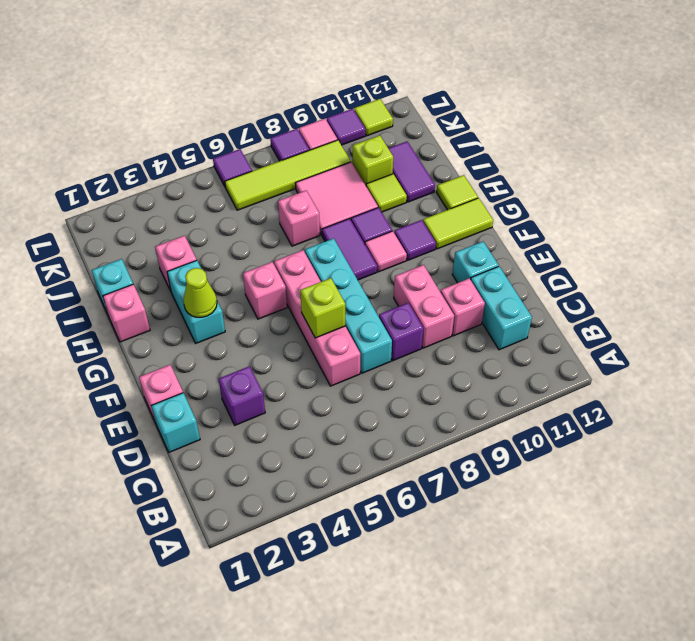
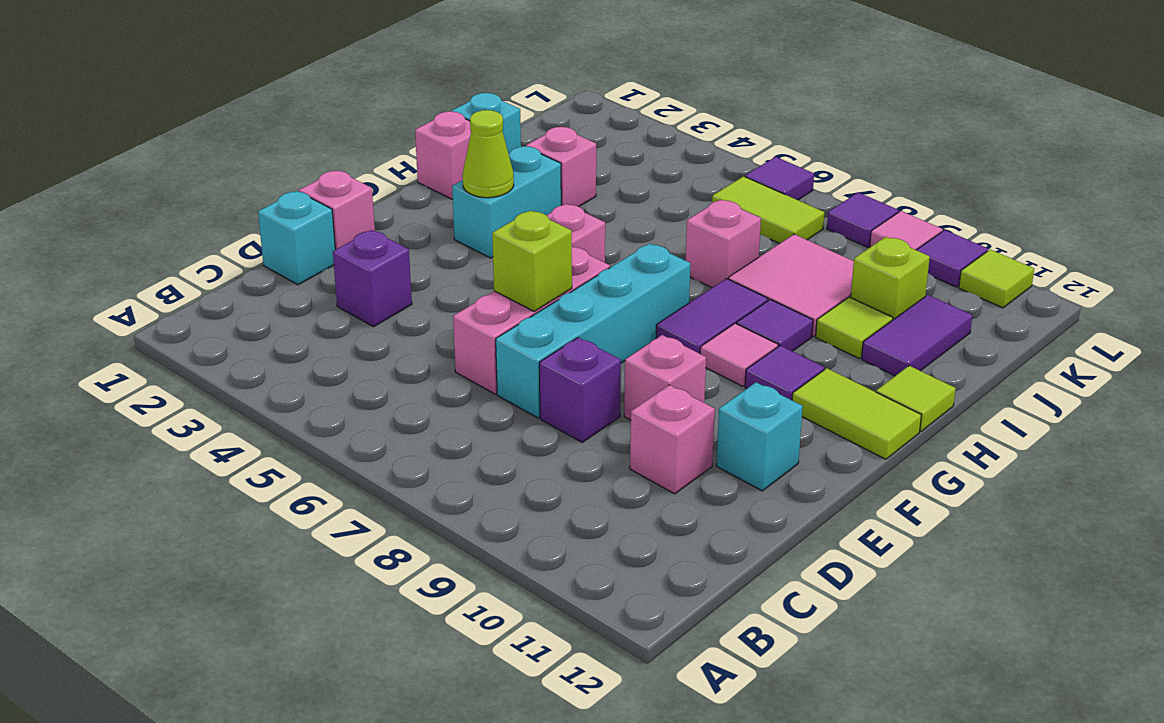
cyan brick C11:D11 level 1 -> none
pink brick D6:G6 level 1 -> pink brick D6:F6 level 1
pink brick D9:E9 level 1 -> pink brick E9 level 1
lime tile K6:K9 level 1 -> lime tile K6:K7 level 1

